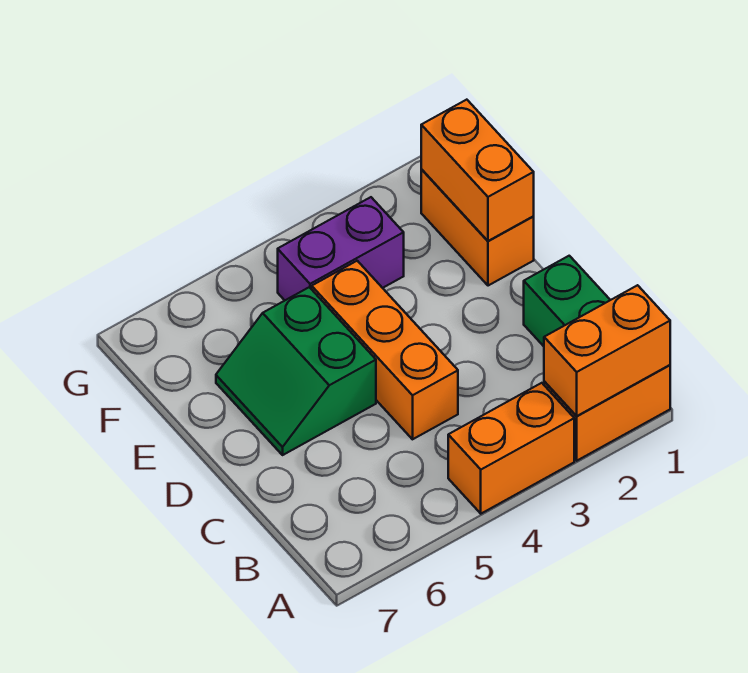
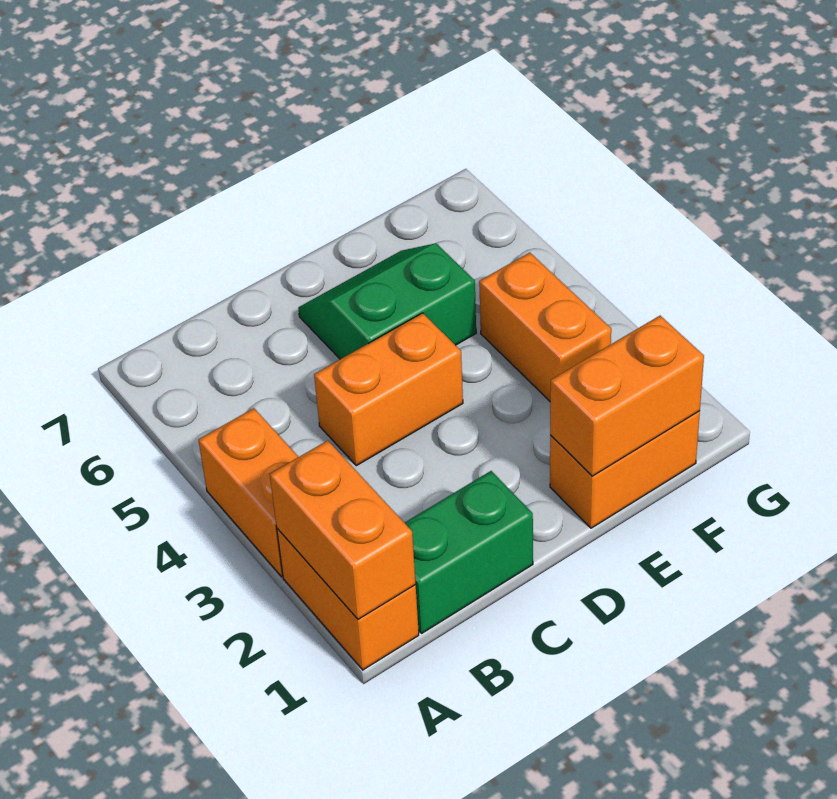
orange brick C4:E4 level 1 -> orange brick C4:D4 level 1
purple brick F3:F4 level 1 -> orange brick F3:F4 level 1

